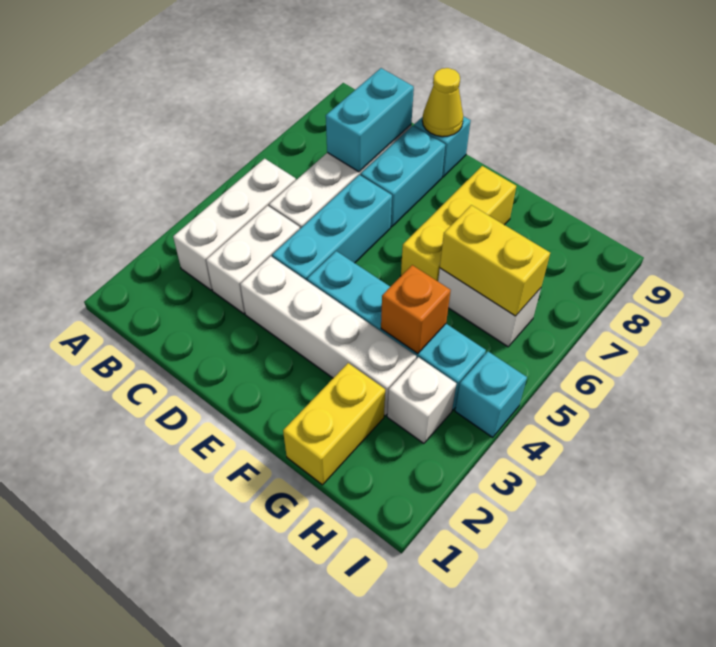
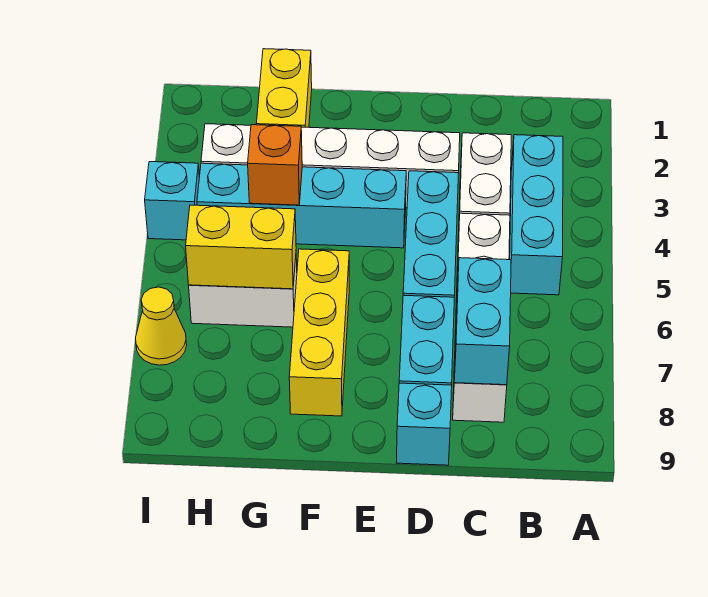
white brick B3:B5 level 1 -> cyan brick B3:B5 level 1
yellow cone D9 level 2 -> yellow cone I7 level 1

